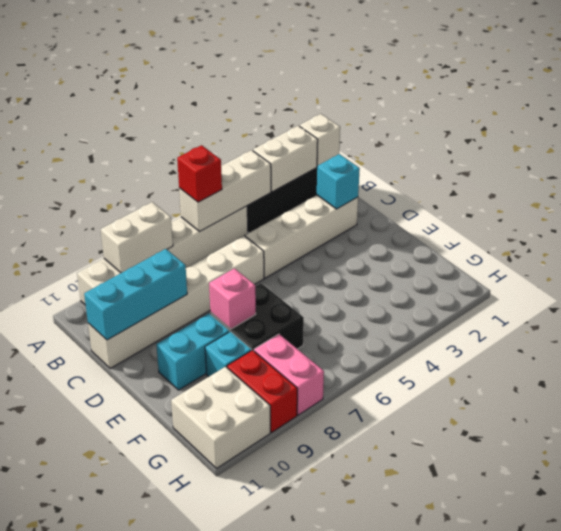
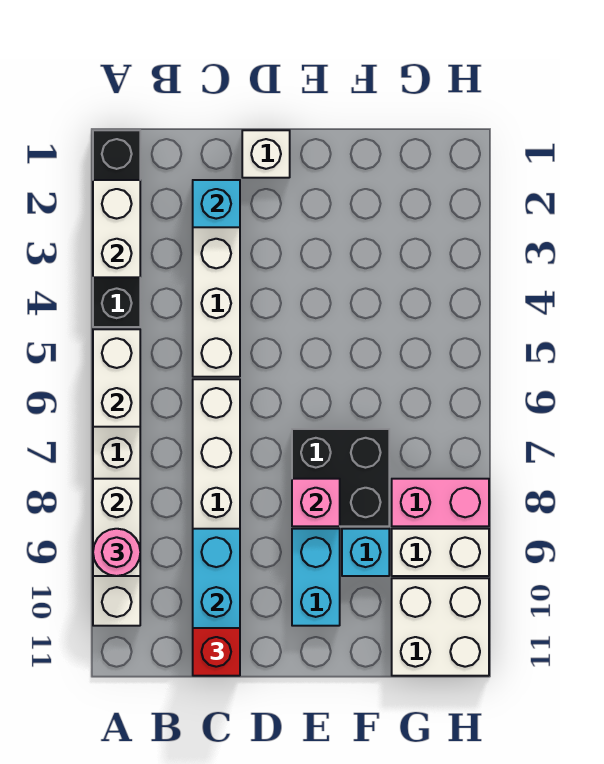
white brick A1 level 2 -> white brick D1 level 1
white brick A4:A6 level 2 -> white brick A5:A6 level 2
red brick A6 level 3 -> red brick C11 level 3
none -> pink round brick A9 level 3
red brick G9:H9 level 1 -> white brick G9:H9 level 1

